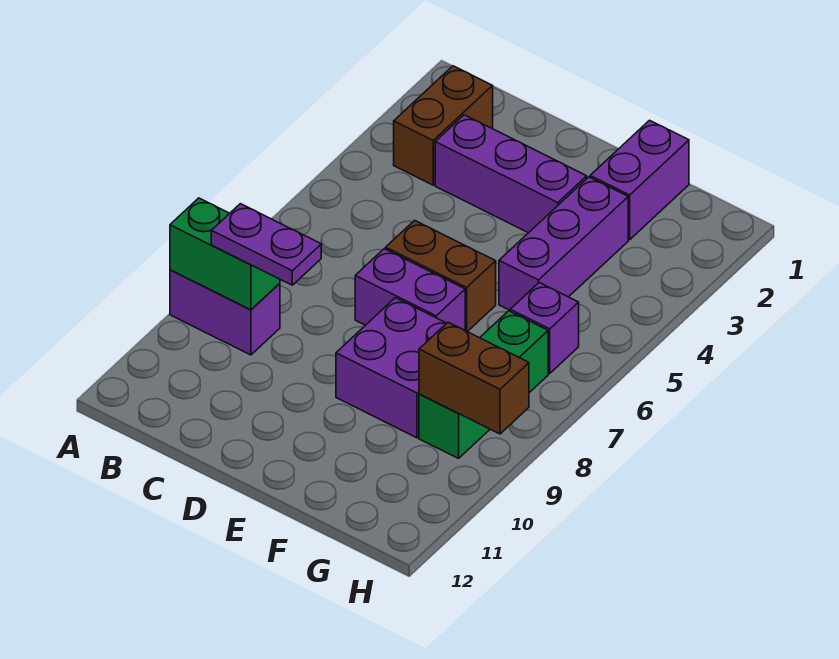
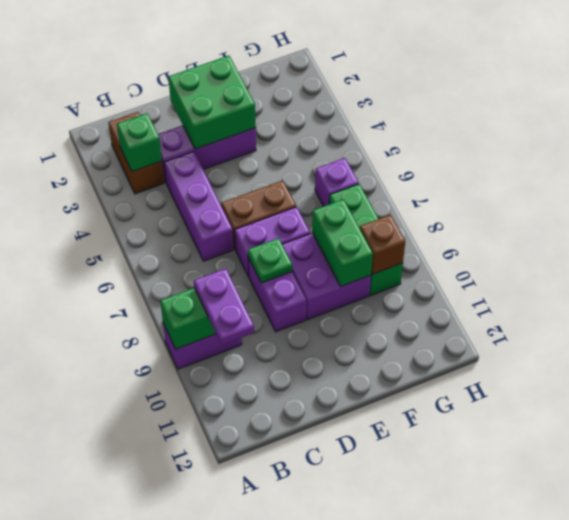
none -> green brick B3 level 2
purple plate B9:C9 level 3 -> purple plate B9:B10 level 3
none -> green brick D2:E3 level 2
none -> green plate D8 level 2
purple brick F1:F2 level 1 -> purple brick D8:D9 level 1
purple brick F3:F5 level 1 -> purple brick C4:C6 level 1
none -> green brick F8:F9 level 2
brown brick G9:H9 level 2 -> brown brick G9 level 2

